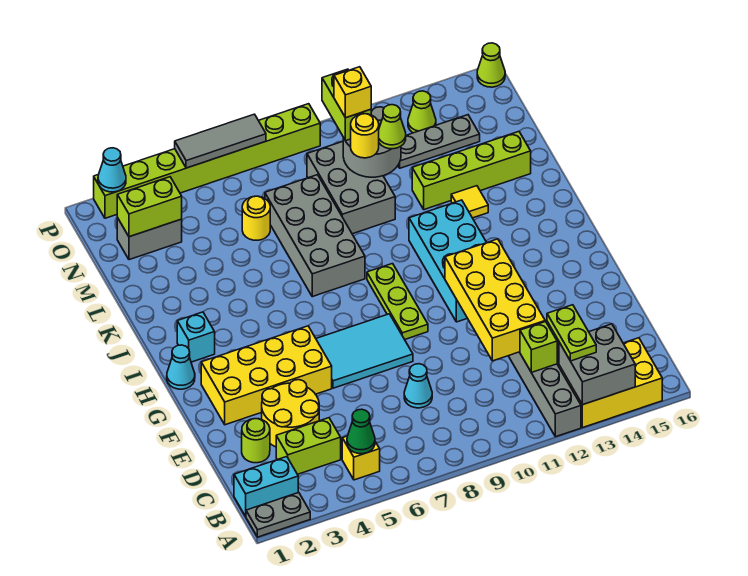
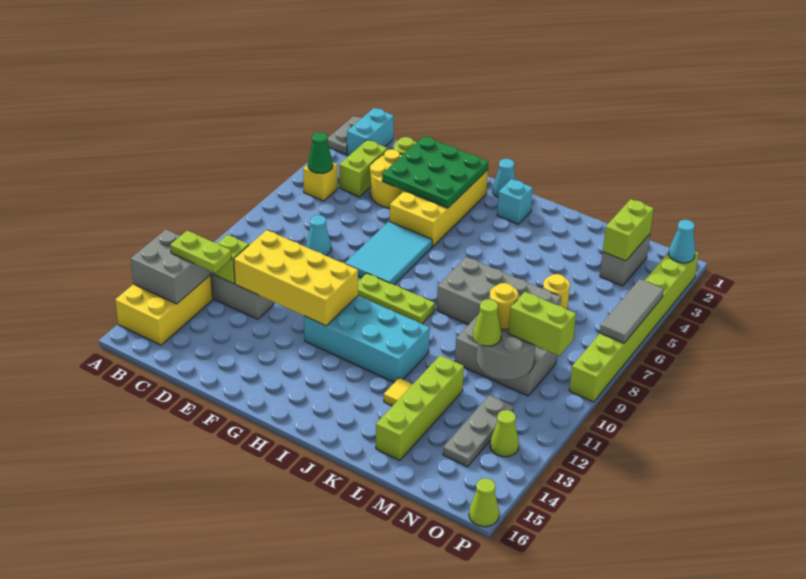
none -> green plate E2:G4 level 2
yellow brick N10 level 4 -> none

